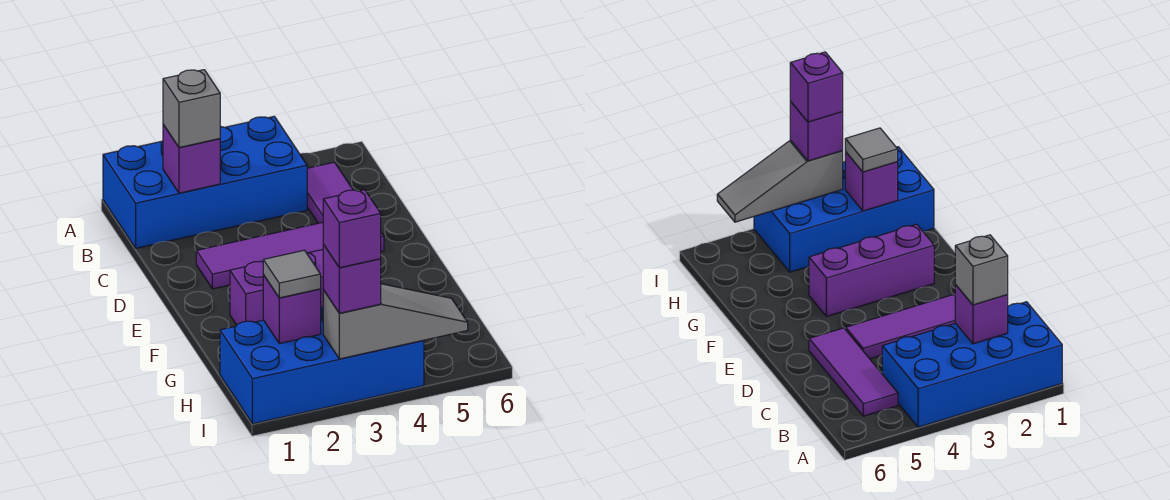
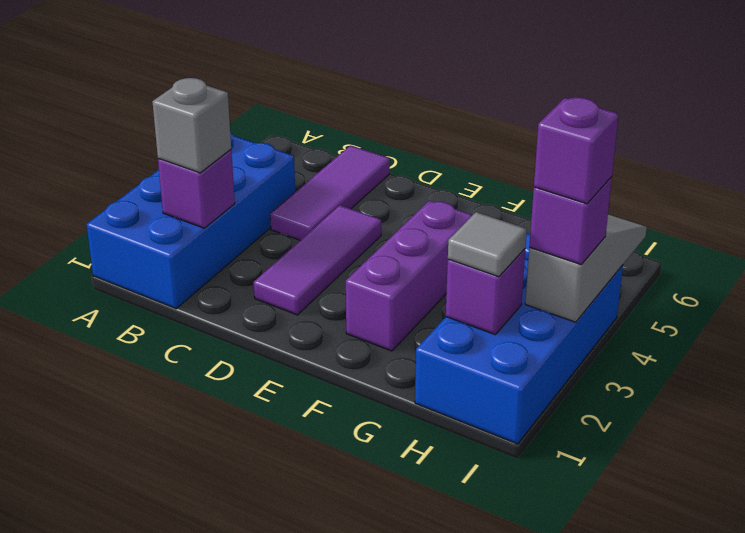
purple tile B5:D5 level 1 -> purple tile C4:C6 level 1

